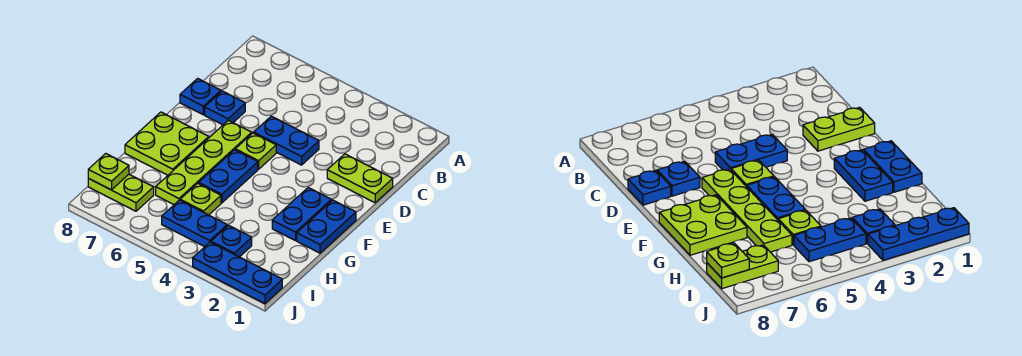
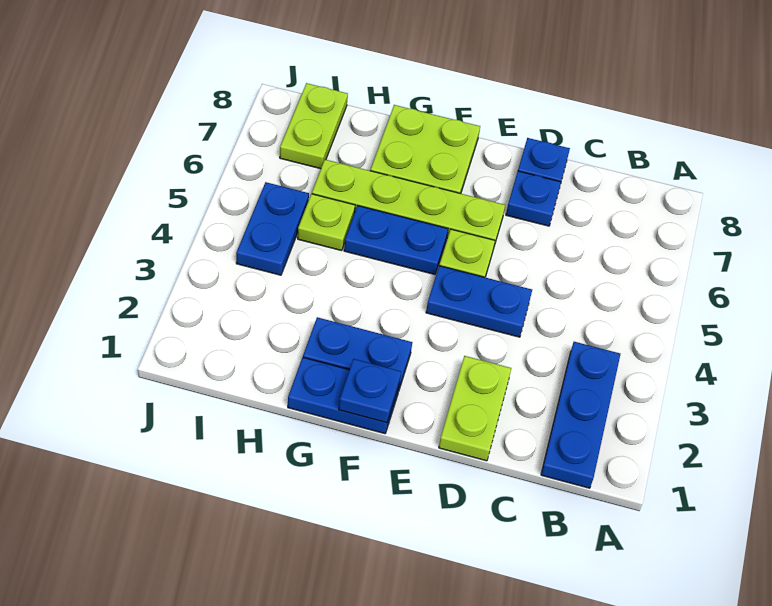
blue plate D4:D5 level 1 -> blue plate D4:E4 level 1
blue plate I3 level 1 -> blue plate F1 level 2
lime plate I8 level 2 -> none
blue plate J1:J3 level 1 -> blue plate B1:B3 level 1

